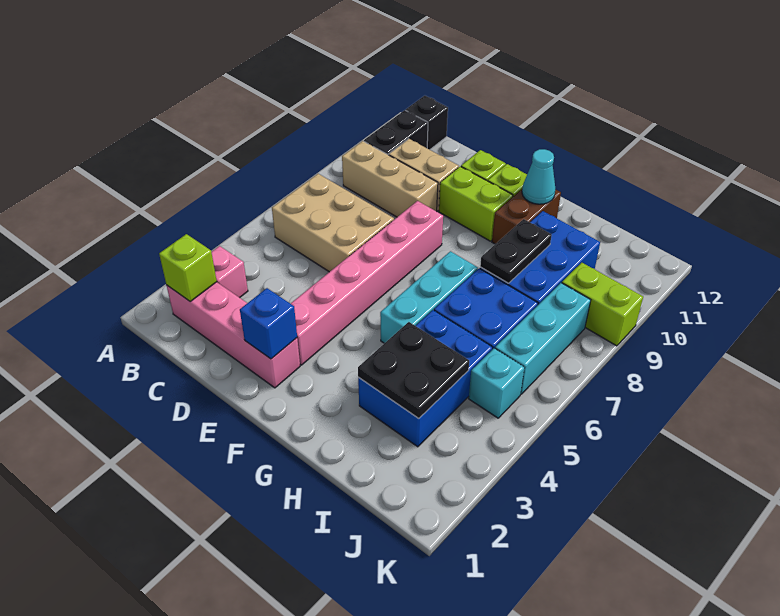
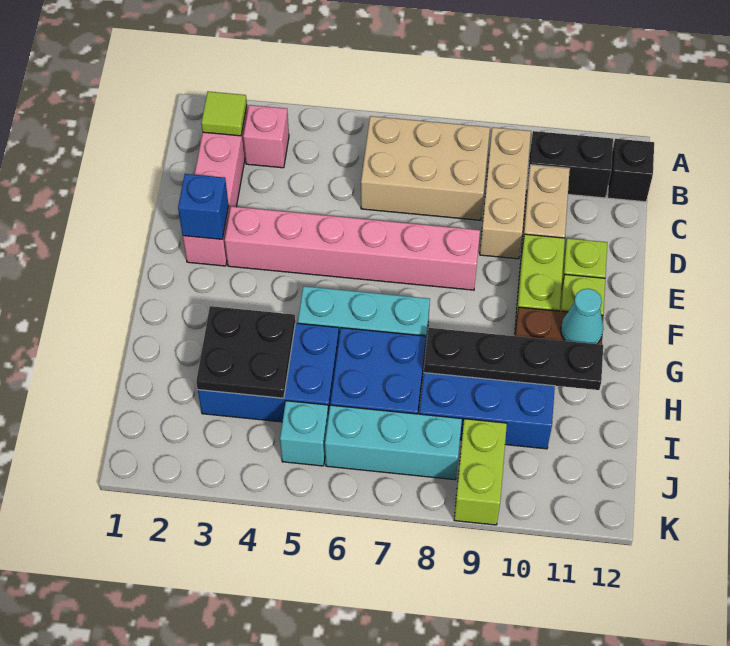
lime brick B2 level 2 -> lime tile B2 level 2
tan brick B6:D7 level 1 -> tan brick B6:C8 level 1
black plate H8:H9 level 2 -> black plate H8:H11 level 2

